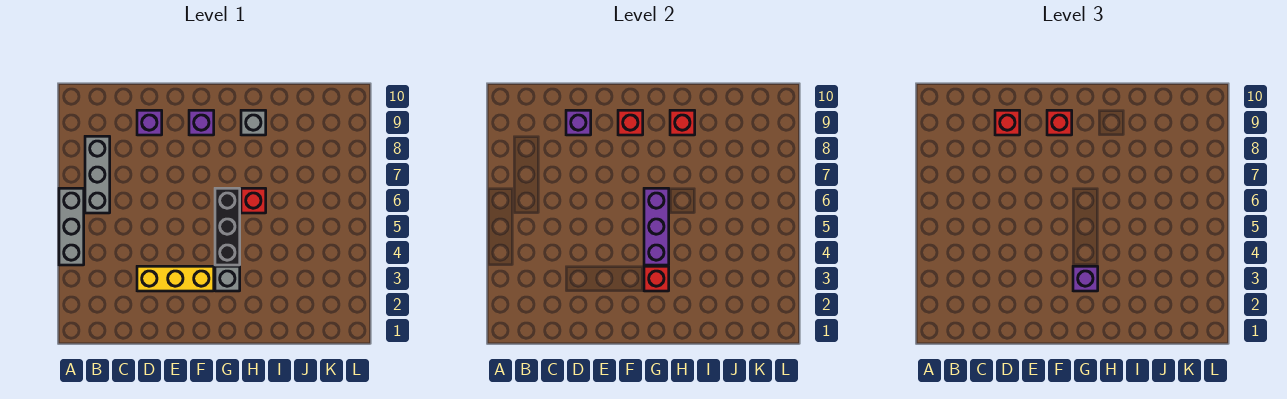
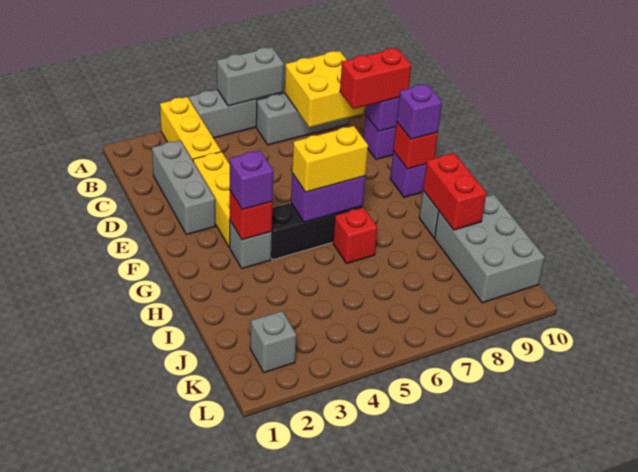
none -> yellow brick A3:C3 level 1
none -> grey brick A5:A6 level 2
none -> yellow brick B7:C8 level 2
none -> grey brick C2:E2 level 1
red brick D9 level 3 -> red brick D8:D9 level 3
red brick F9 level 3 -> purple brick F9 level 3
purple brick G4:G6 level 2 -> purple brick G5:G6 level 2
none -> yellow brick G5:G6 level 3
red brick H9 level 2 -> red brick H9:I9 level 2
none -> grey brick I9:K10 level 1
none -> grey brick K2 level 1

